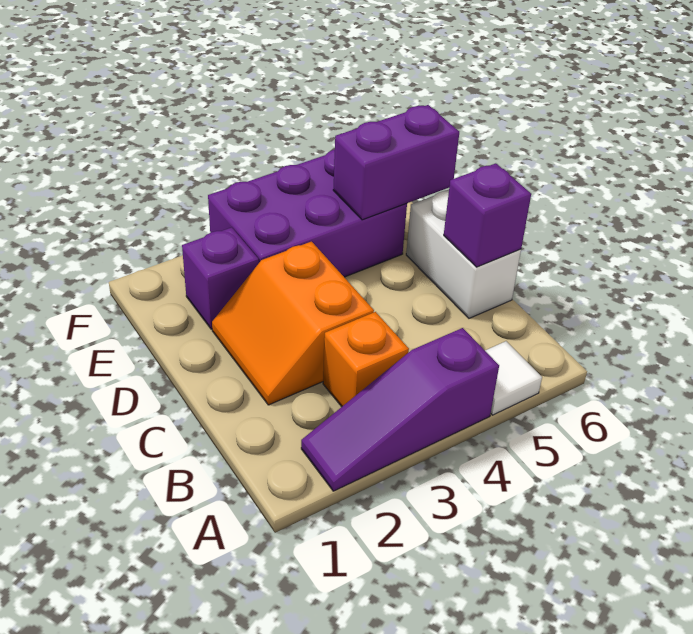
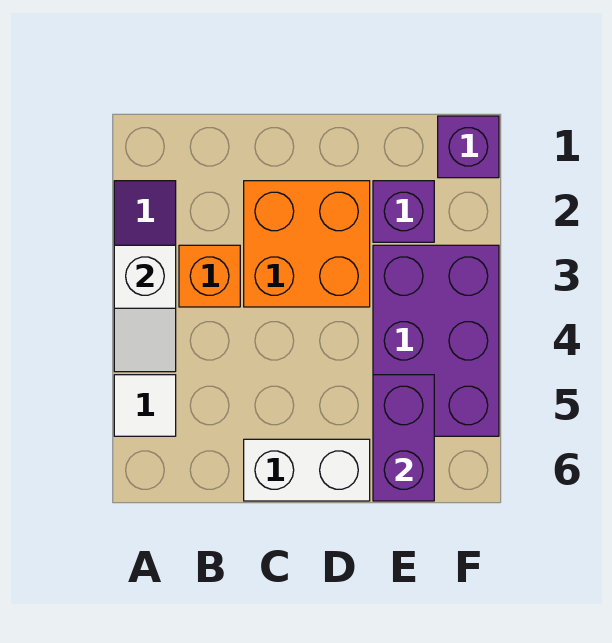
none -> white slope A3:A4 level 2 top 3
orange slope C2:D3 level 1 top 3 -> orange brick C2:D3 level 1
purple brick C6 level 2 -> purple brick F1 level 1

